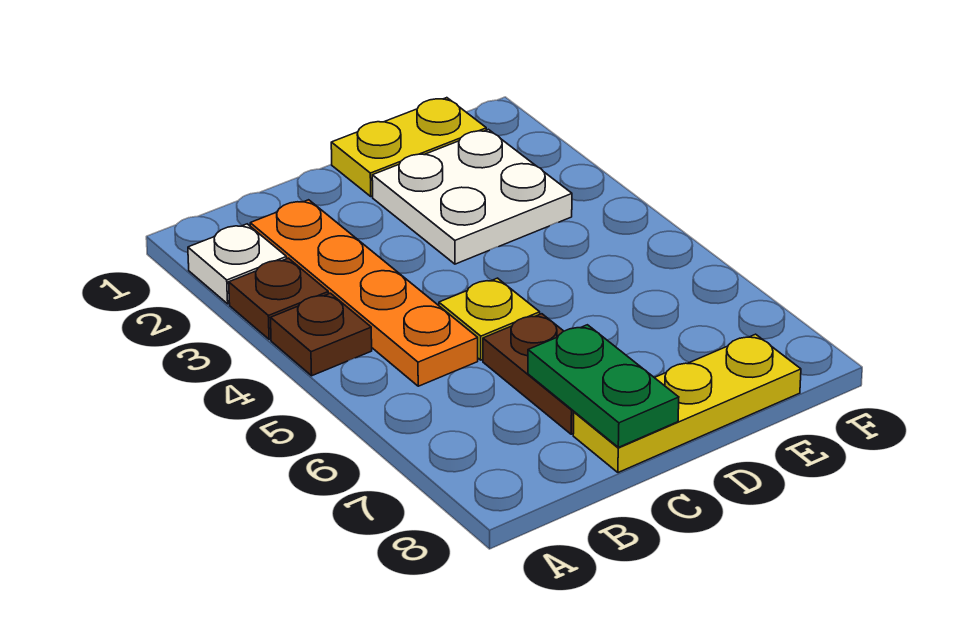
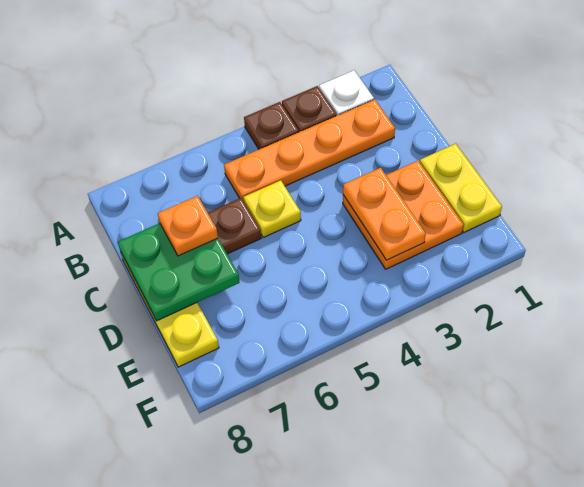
green plate C7:C8 level 2 -> green plate C7:D8 level 2
none -> orange plate C7 level 3
white plate D2:E3 level 1 -> orange plate D2:E3 level 1
none -> orange plate D3:E3 level 2

